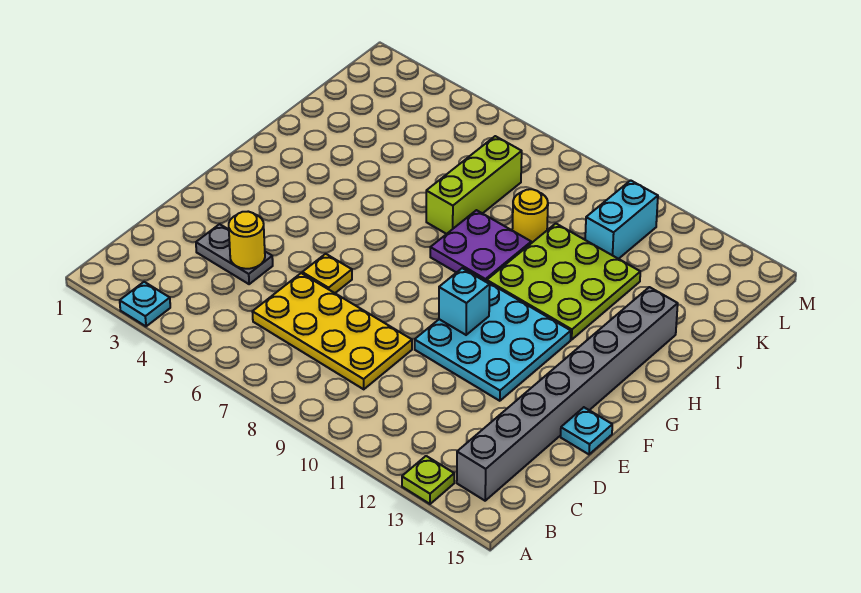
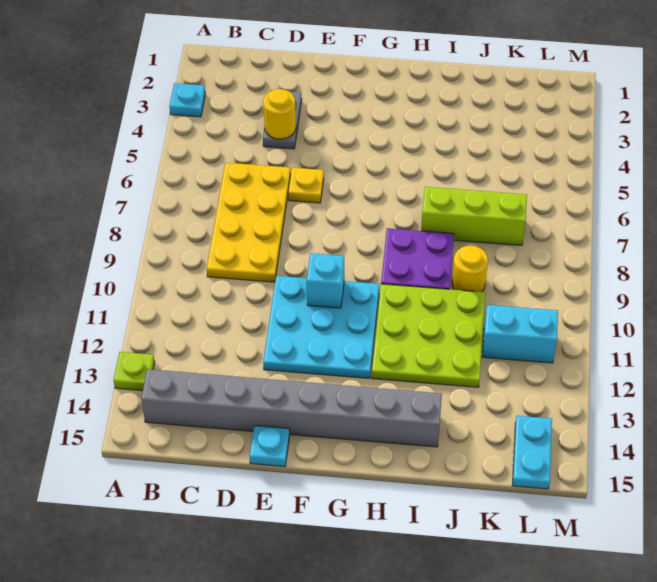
none -> cyan plate L14:L15 level 1

